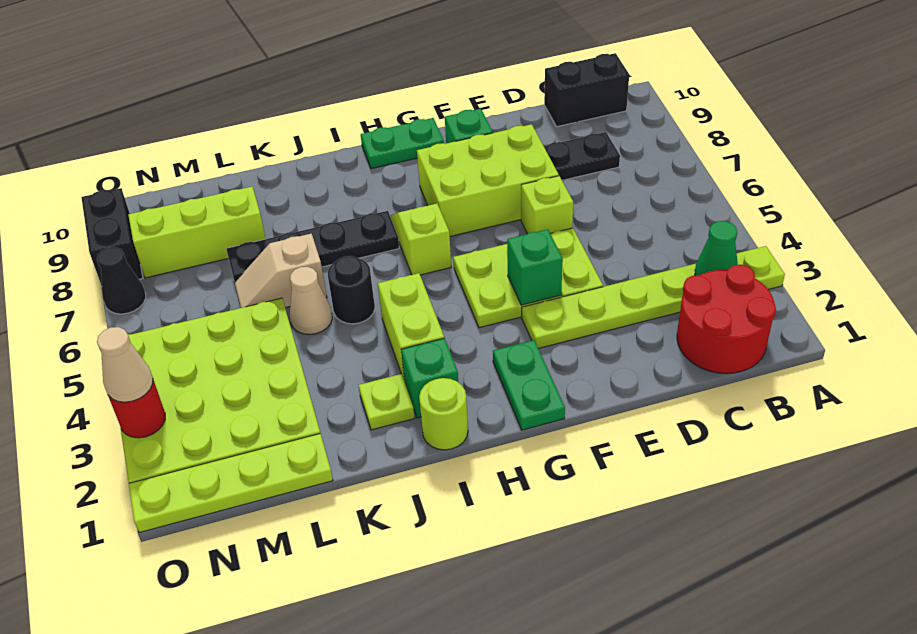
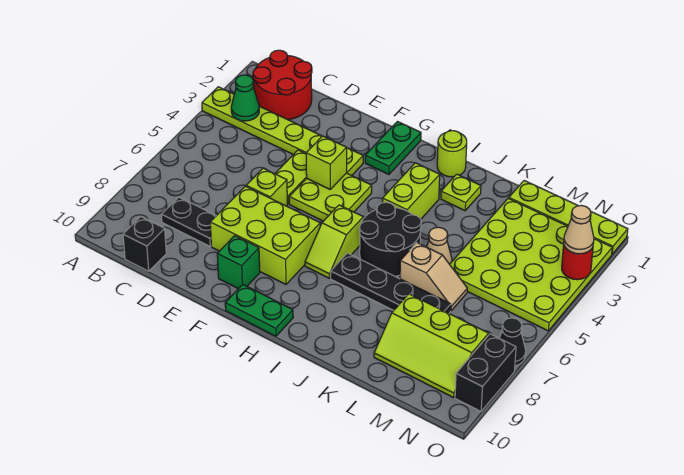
black brick B10:C10 level 1 -> black brick C10 level 1
green brick F4 level 2 -> lime brick F4 level 2
green brick I2 level 1 -> none
black round brick J5 level 1 -> black round brick I5:J6 level 1

